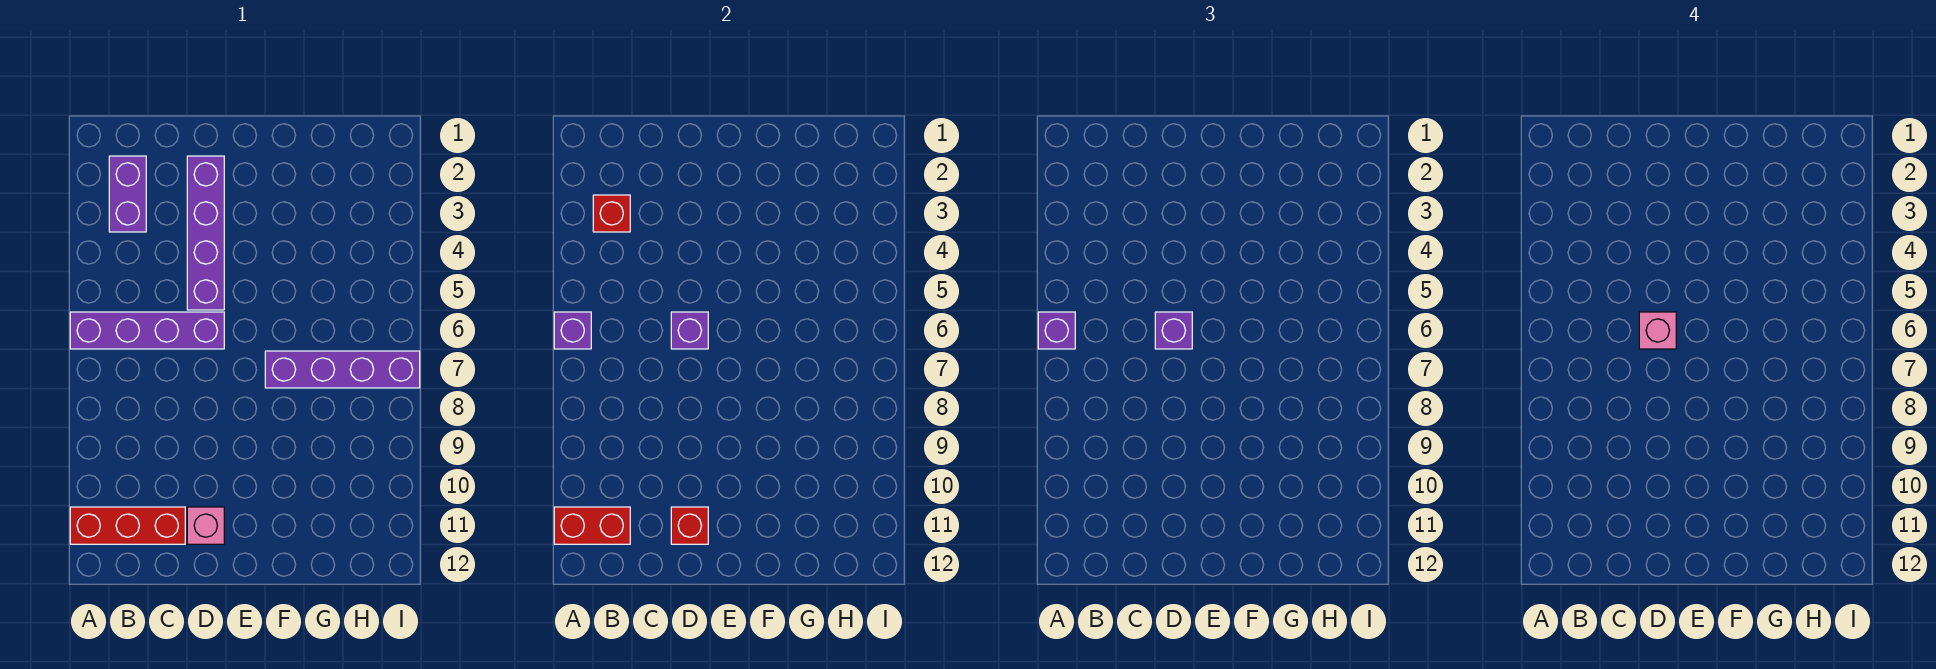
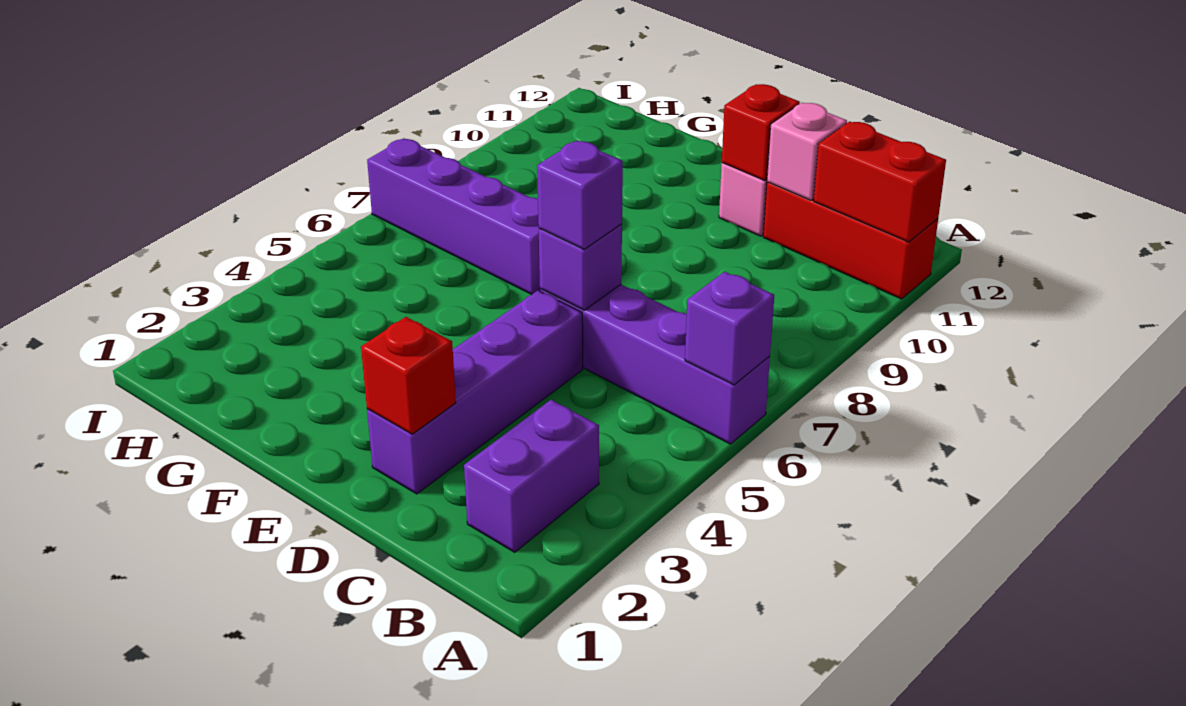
purple brick A6 level 3 -> none
red brick B3 level 2 -> red brick D2 level 2
pink brick D6 level 4 -> pink brick C11 level 2

